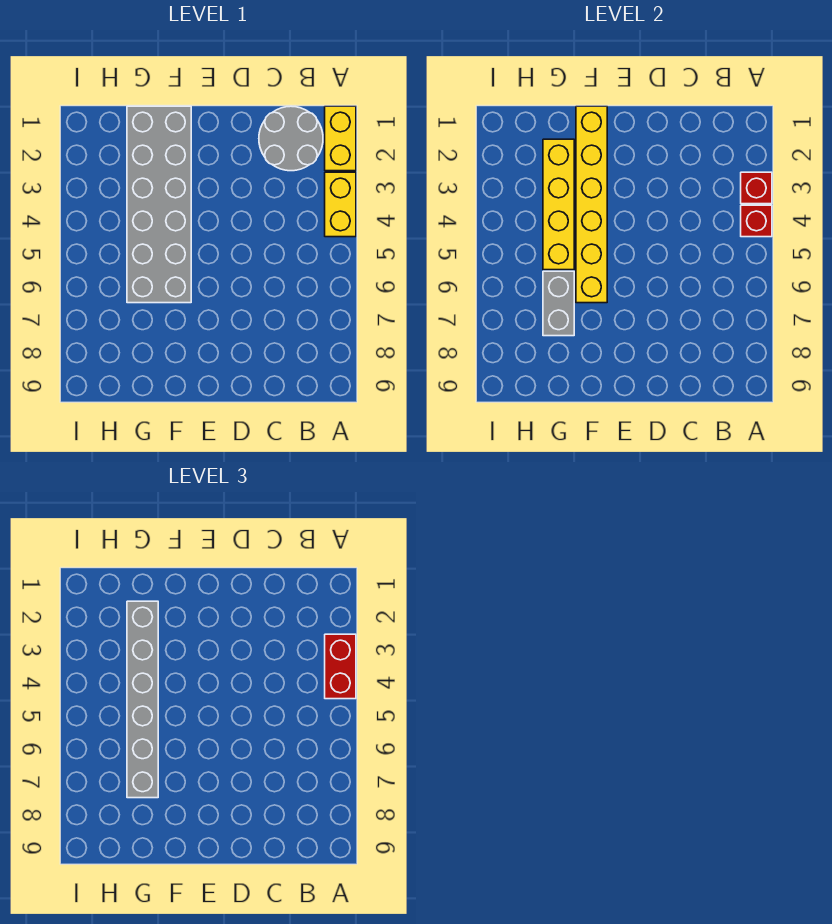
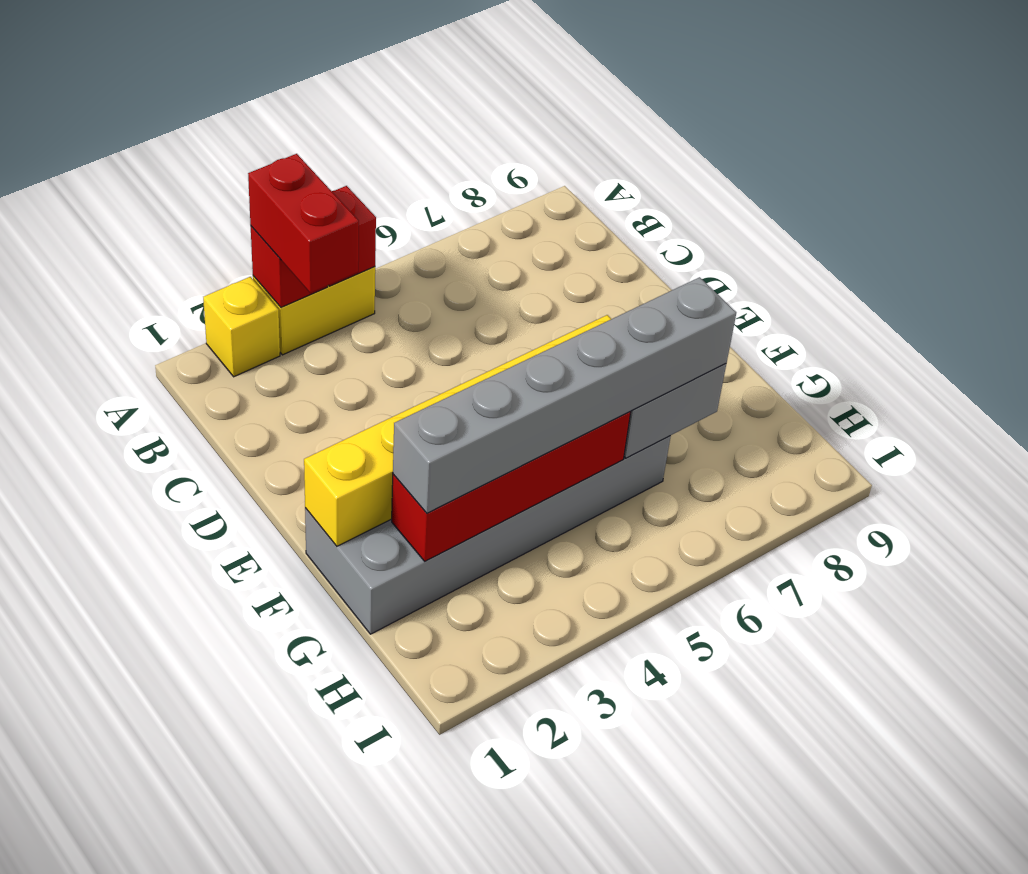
yellow brick A1:A2 level 1 -> yellow brick A2 level 1
red brick A3:A4 level 3 -> red brick A3:B3 level 3
grey round brick B1:C2 level 1 -> none
yellow brick G2:G5 level 2 -> red brick G2:G5 level 2

